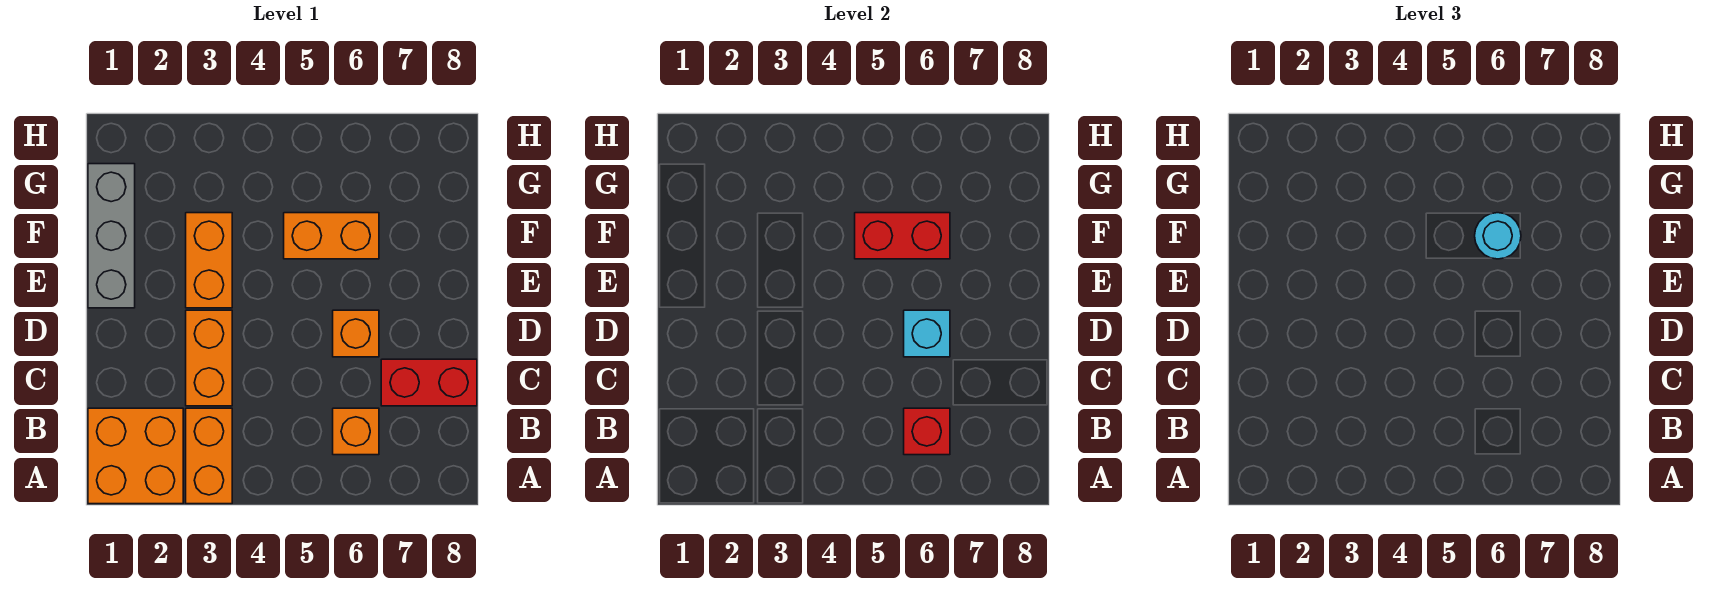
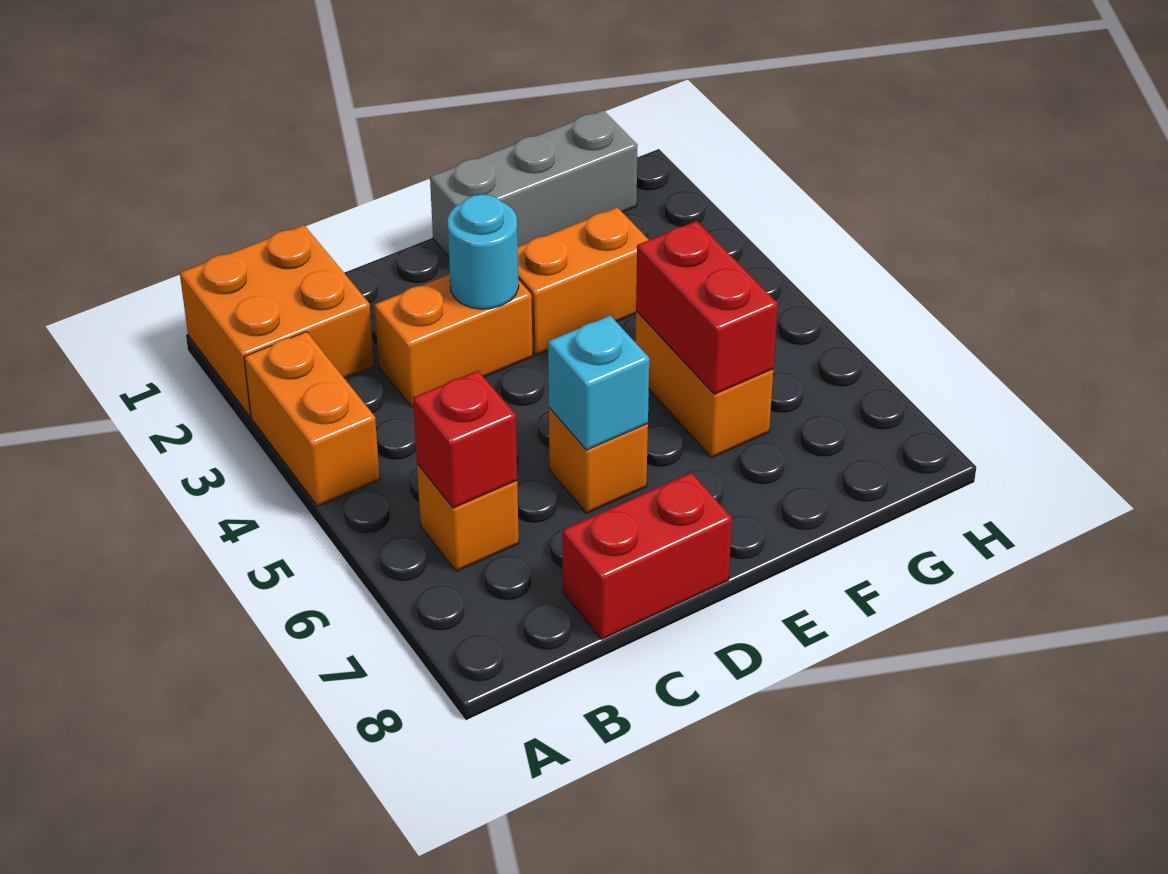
orange brick A3:B3 level 1 -> orange brick A3:A4 level 1
red brick C7:C8 level 1 -> red brick C8:D8 level 1
cyan round brick F6 level 3 -> cyan round brick D3 level 2

